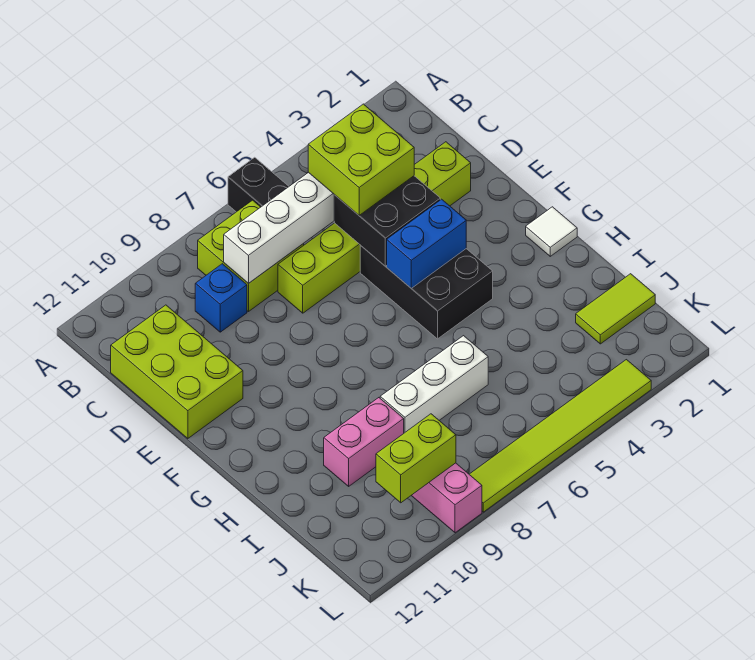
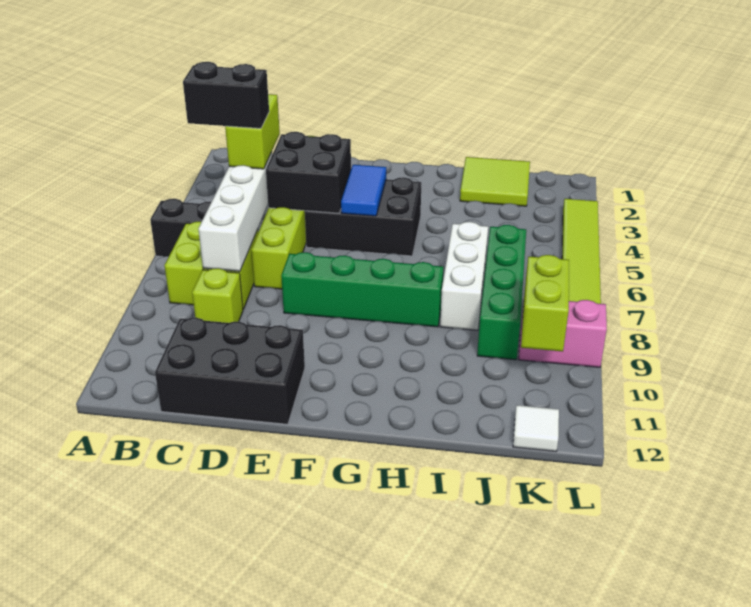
none -> black brick B5:C5 level 4
lime brick C4:D5 level 3 -> lime brick C4:C5 level 3
blue brick C9 level 1 -> lime brick C9 level 1
lime brick C11:E12 level 1 -> black brick C11:E12 level 1
none -> green brick E8:H8 level 1
blue brick F4:F5 level 2 -> blue tile F4:F5 level 2
white tile G1 level 1 -> white tile K12 level 1
pink brick I9:I10 level 1 -> none
lime tile J1:J2 level 1 -> lime tile I1:J2 level 1
none -> green brick J6:J9 level 1

